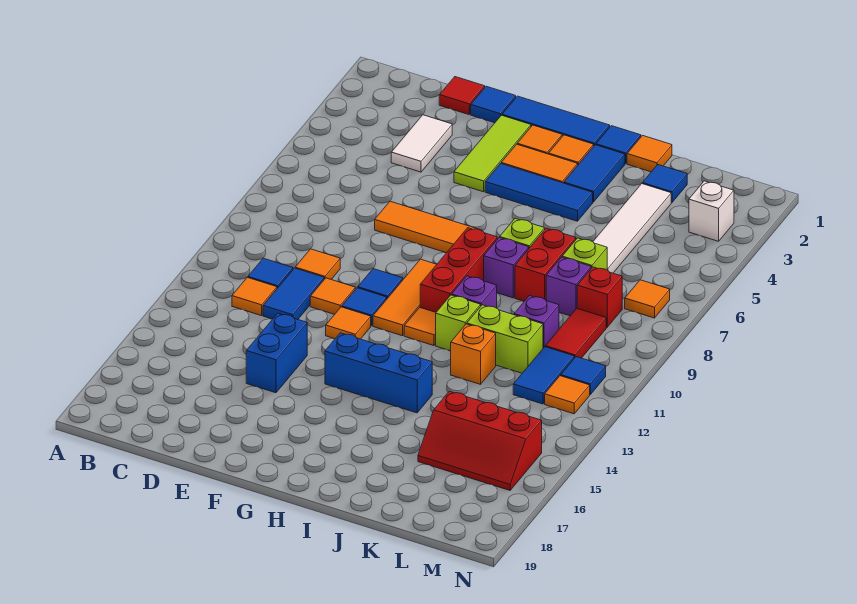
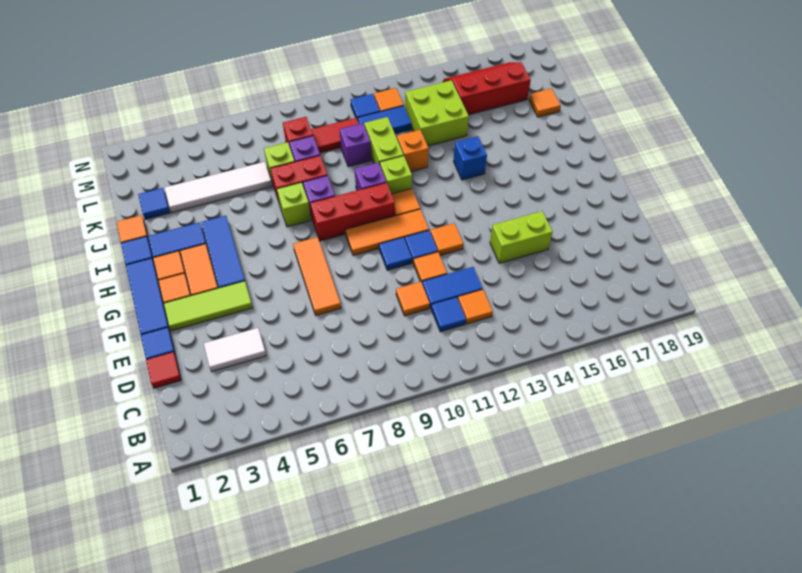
blue brick E14:E15 level 1 -> lime brick E14:E15 level 1
blue brick G14:I14 level 1 -> blue brick I14 level 1
none -> lime brick K13:L14 level 1
red slope K15:M16 level 1 top 15 -> red slope L15:M17 level 1 top L
white brick M3 level 1 -> none
orange tile M7 level 1 -> orange tile K18 level 1

